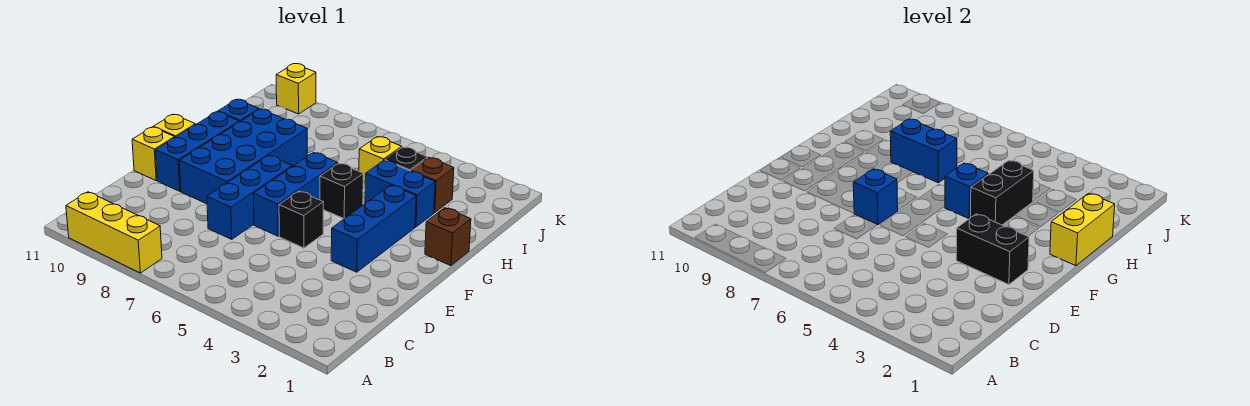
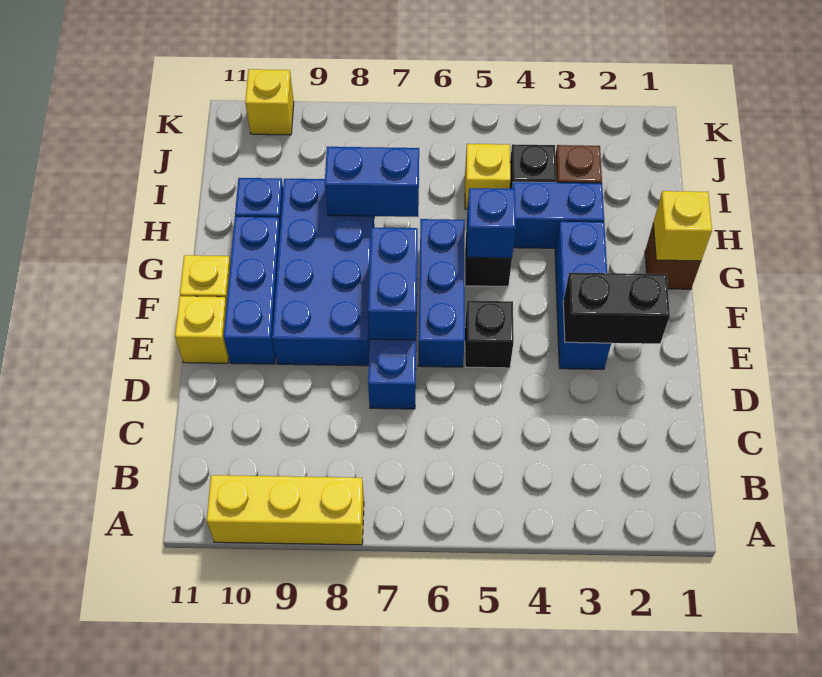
blue brick E7 level 2 -> blue brick E7:F7 level 2
yellow brick G1:H1 level 2 -> yellow brick G1 level 2
black brick G4:H4 level 2 -> none

